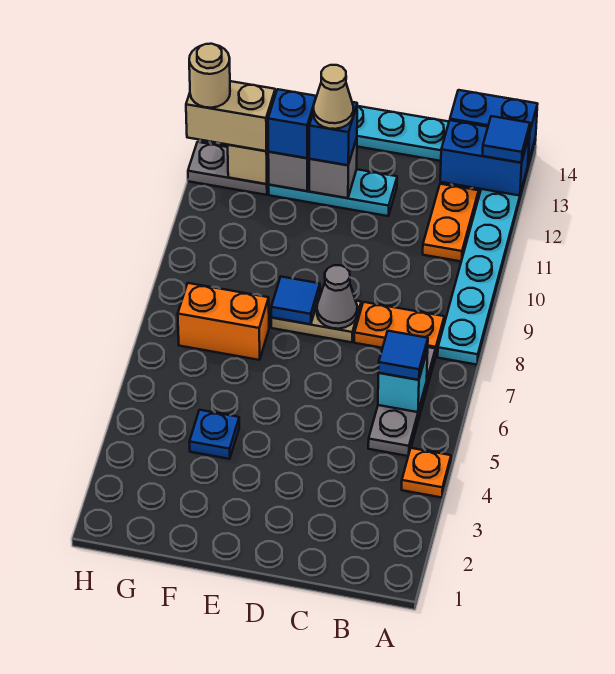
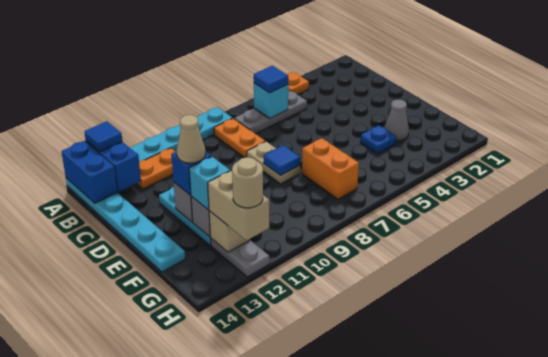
grey cone D8 level 2 -> grey cone F3 level 1
blue brick F12 level 3 -> cyan brick F12 level 3

